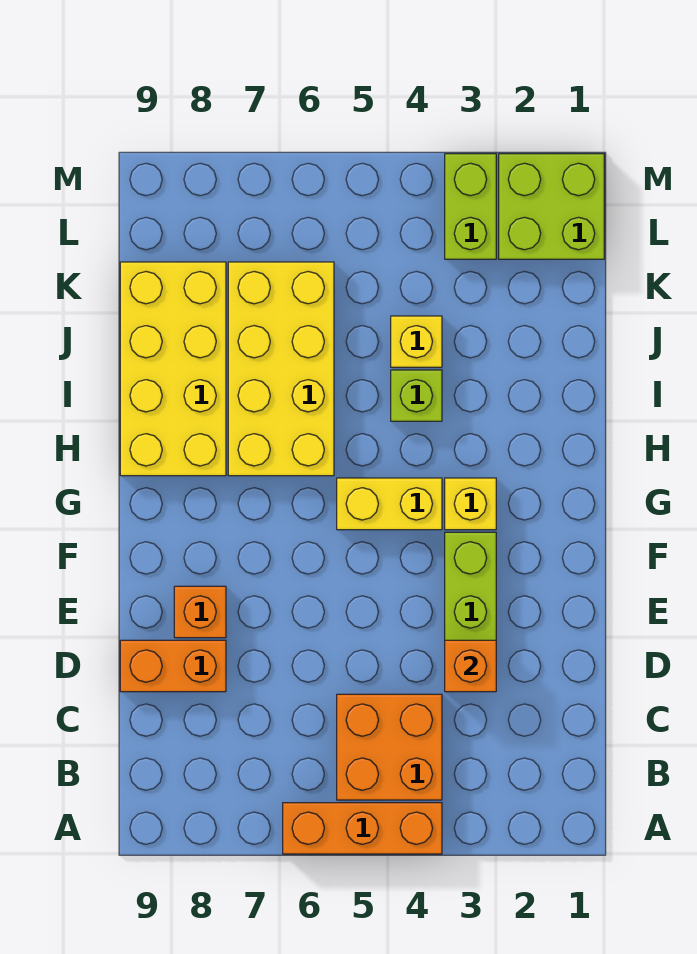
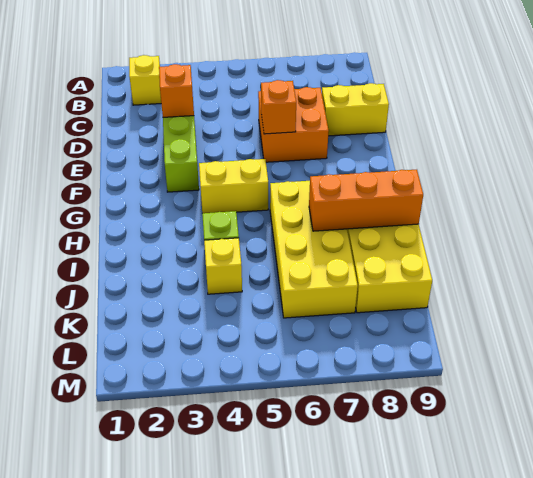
orange brick A4:A6 level 1 -> orange brick I7:I9 level 2
orange brick B4:C5 level 1 -> orange brick D6:E7 level 1
orange brick D8:D9 level 1 -> yellow brick D8:D9 level 1
orange brick E8 level 1 -> orange brick E6 level 2
yellow brick G3 level 1 -> yellow brick B2 level 1
lime brick L1:M2 level 1 -> none
lime brick L3:M3 level 1 -> none

